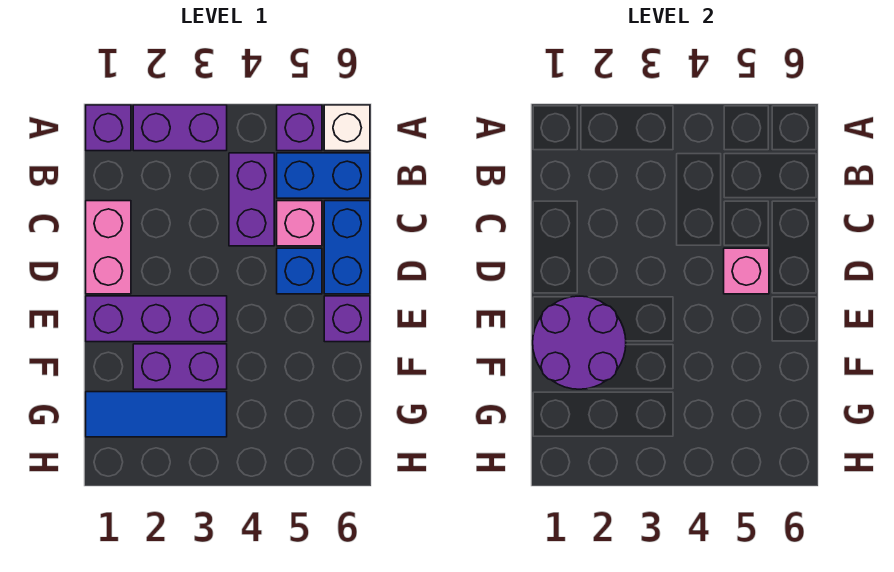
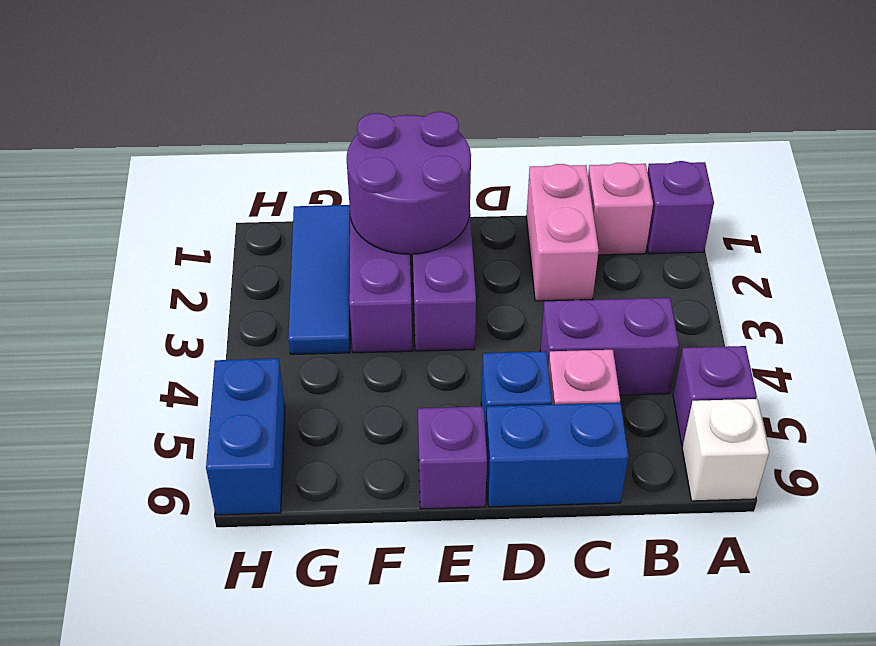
purple brick A2:A3 level 1 -> none
blue brick B5:B6 level 1 -> blue brick H5:H6 level 1
pink brick C1:D1 level 1 -> pink brick C1:C2 level 1
pink brick D5 level 2 -> pink brick B1 level 1

